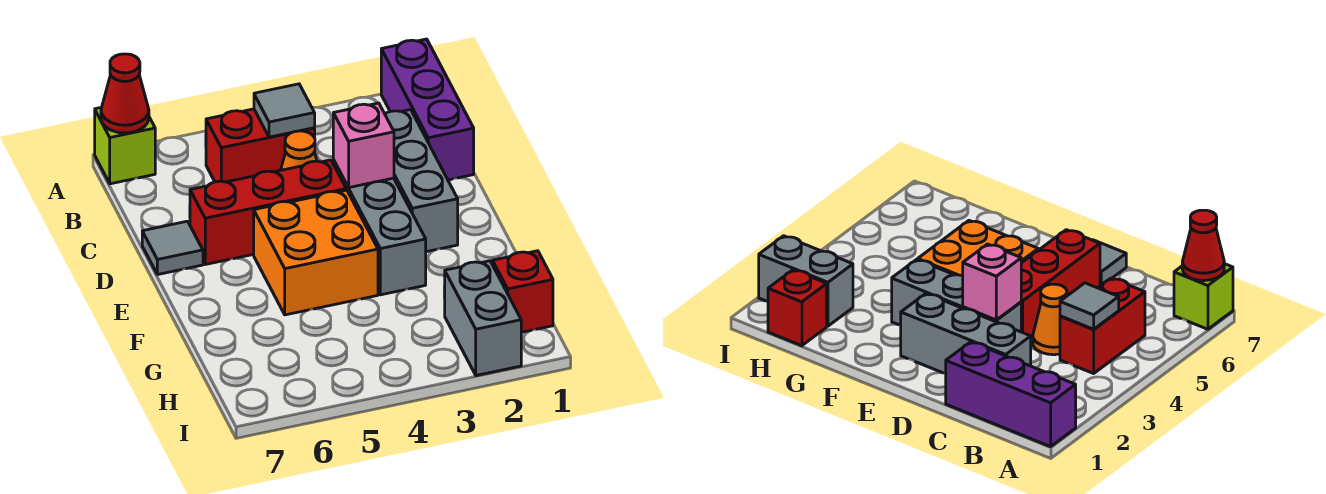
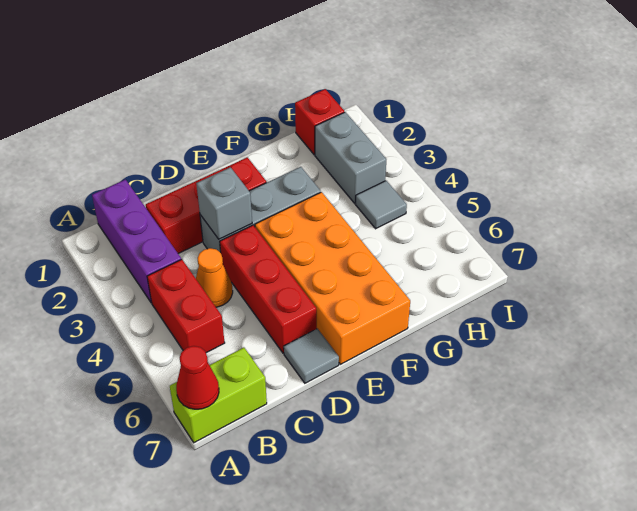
purple brick A1:C1 level 1 -> purple brick B1:B3 level 1
lime brick A7 level 1 -> lime brick A7:B7 level 1
grey tile B4 level 2 -> grey tile H4 level 1
grey brick C2:E2 level 1 -> red brick C2:E2 level 1
pink brick D3 level 2 -> grey brick D3 level 2
orange brick E4:F5 level 1 -> orange brick E4:F7 level 1
grey brick H2:I2 level 1 -> grey brick H2:H3 level 1

